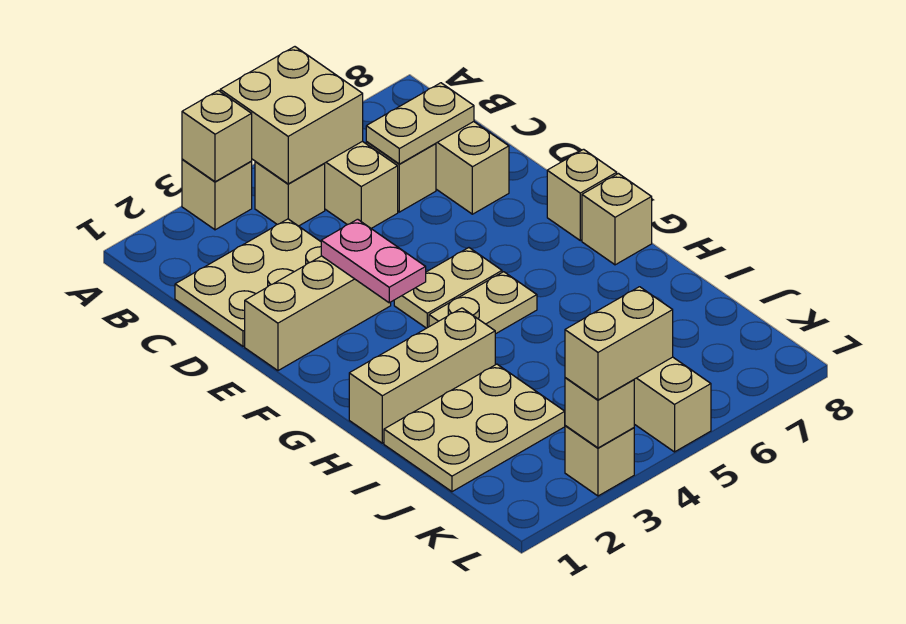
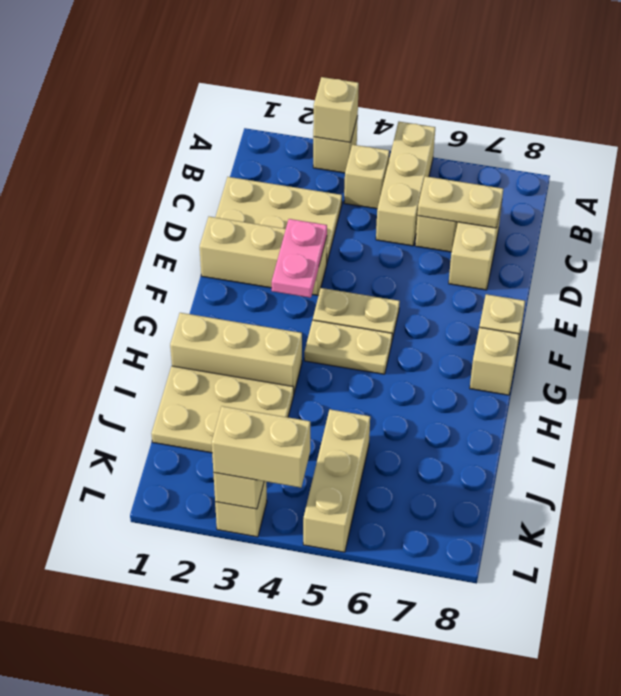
tan brick A4:B5 level 2 -> none

